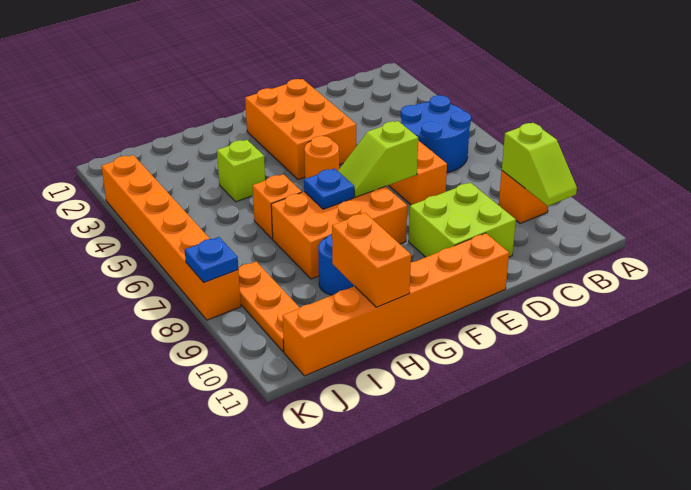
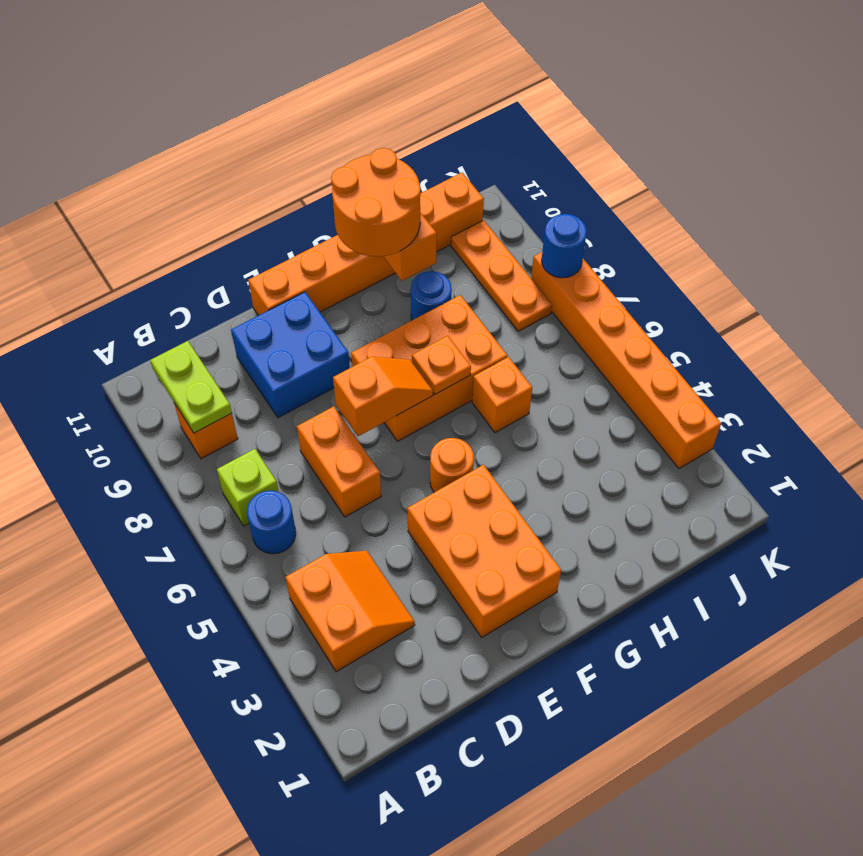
none -> orange slope B3:C4 level 1 top B
blue round brick B5:C6 level 1 -> blue round brick B6 level 1
lime slope B9:B10 level 2 top 9 -> lime plate B9:B10 level 2
lime brick D9:E10 level 1 -> blue brick D9:E10 level 1
lime slope E7:F7 level 2 top E -> orange slope E7:F7 level 2 top E
blue plate G7 level 2 -> orange plate G7 level 2
none -> orange round brick G10:H11 level 3
lime brick H4 level 1 -> lime brick B7 level 1
blue plate K8 level 2 -> blue round brick K8 level 2

